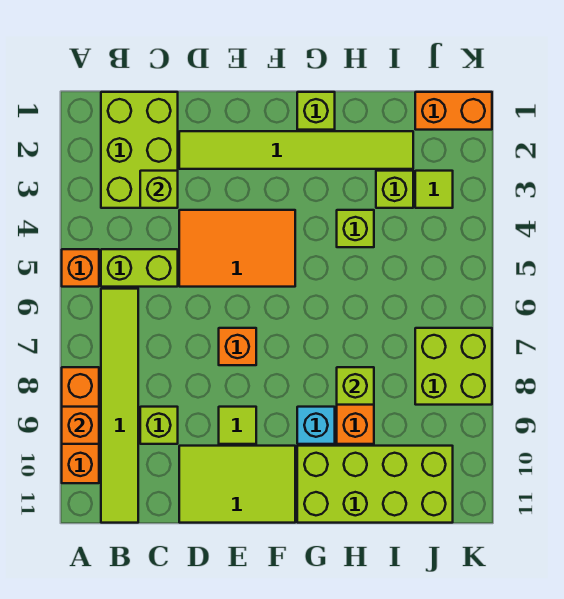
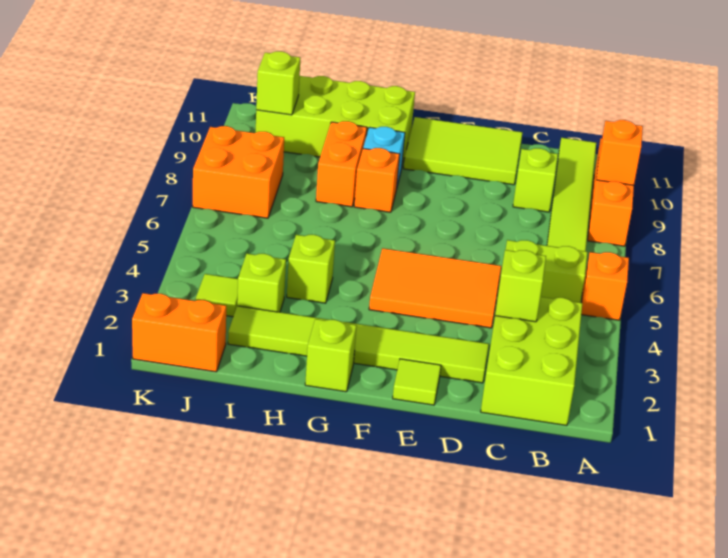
orange brick E7 level 1 -> orange brick G8 level 1
lime tile E9 level 1 -> lime tile E1 level 1
lime brick H8 level 2 -> lime brick J10 level 2
lime brick J7:K8 level 1 -> orange brick J7:K8 level 1

